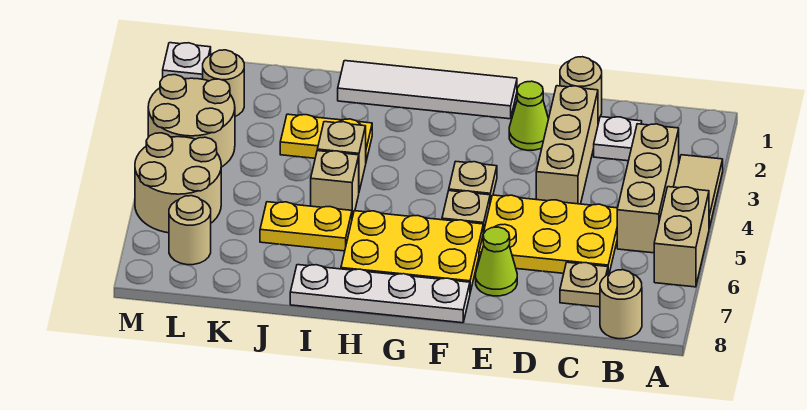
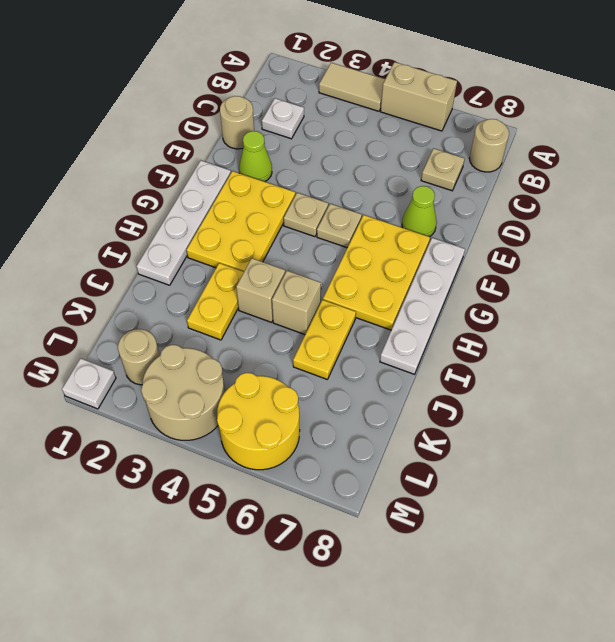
tan brick B3:B5 level 1 -> none
yellow plate C5:E6 level 1 -> yellow plate F2:H3 level 1
tan brick D2:D4 level 1 -> none
white tile F1:I1 level 1 -> white plate F1:I1 level 1
tan round brick L5:M6 level 1 -> yellow round brick L5:M6 level 1
tan round brick L7 level 1 -> none

